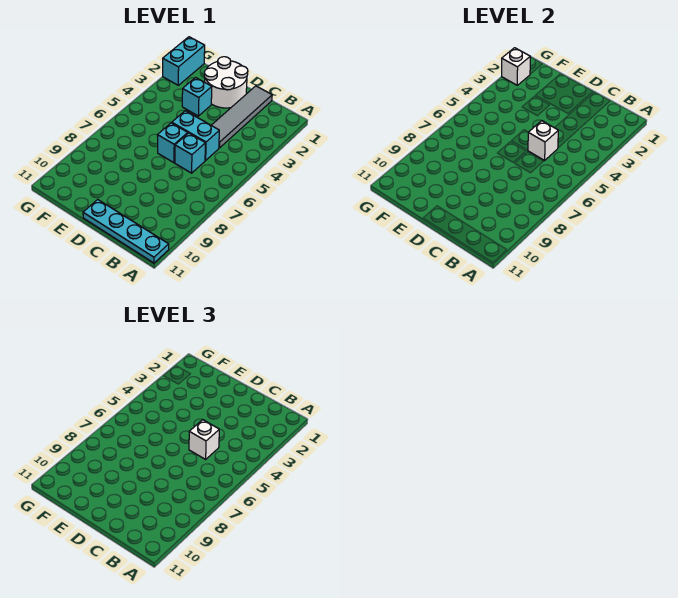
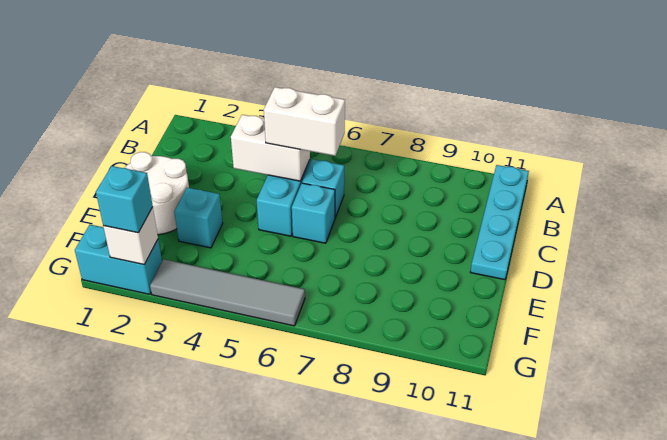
grey tile C1:C4 level 1 -> grey tile G3:G6 level 1
white brick C5 level 2 -> white brick C4:C5 level 2
white brick C5 level 3 -> white brick C5:C6 level 3
none -> cyan brick G2 level 3

